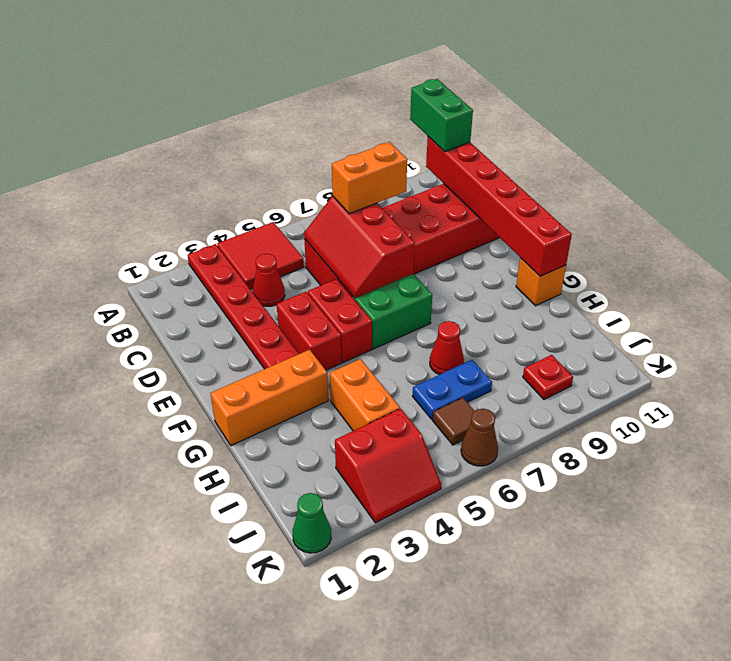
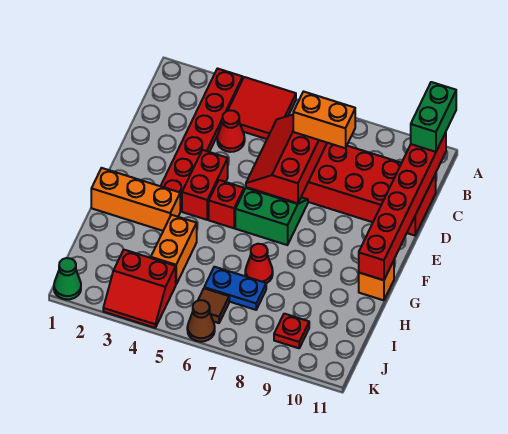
red brick E5:F5 level 1 -> red brick F5 level 1

